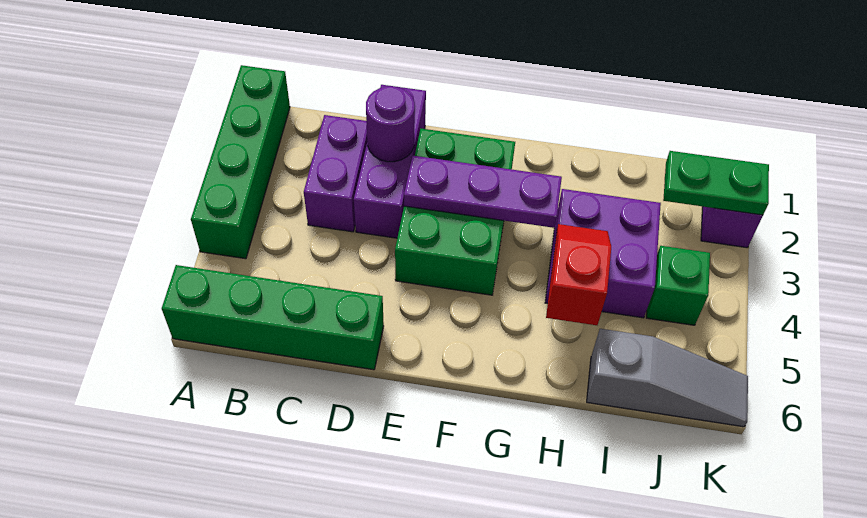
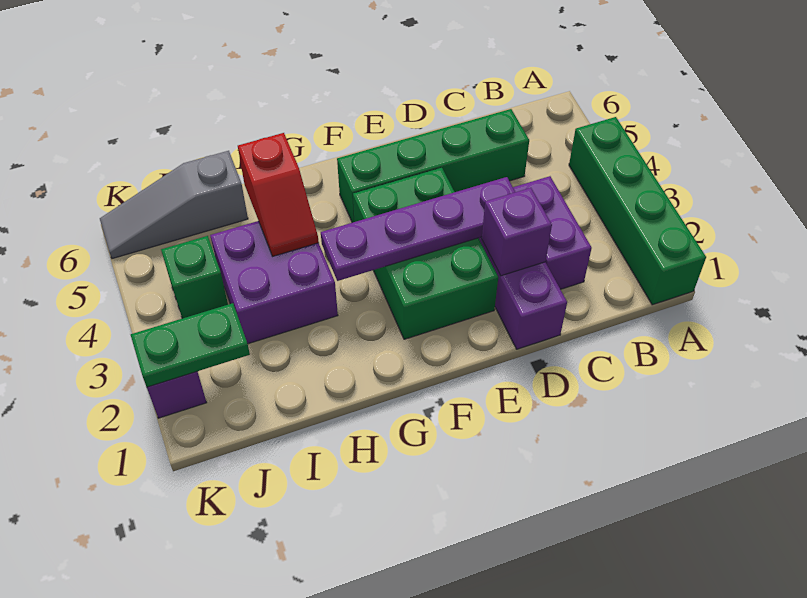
green brick A6:D6 level 1 -> green brick C5:F5 level 1
purple round brick D2 level 2 -> purple brick D2 level 2
purple plate E3:G3 level 2 -> purple plate D3:G3 level 2

